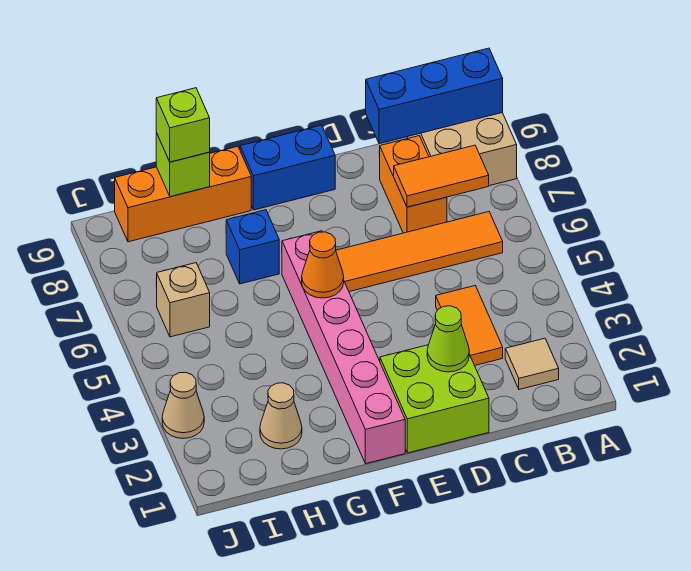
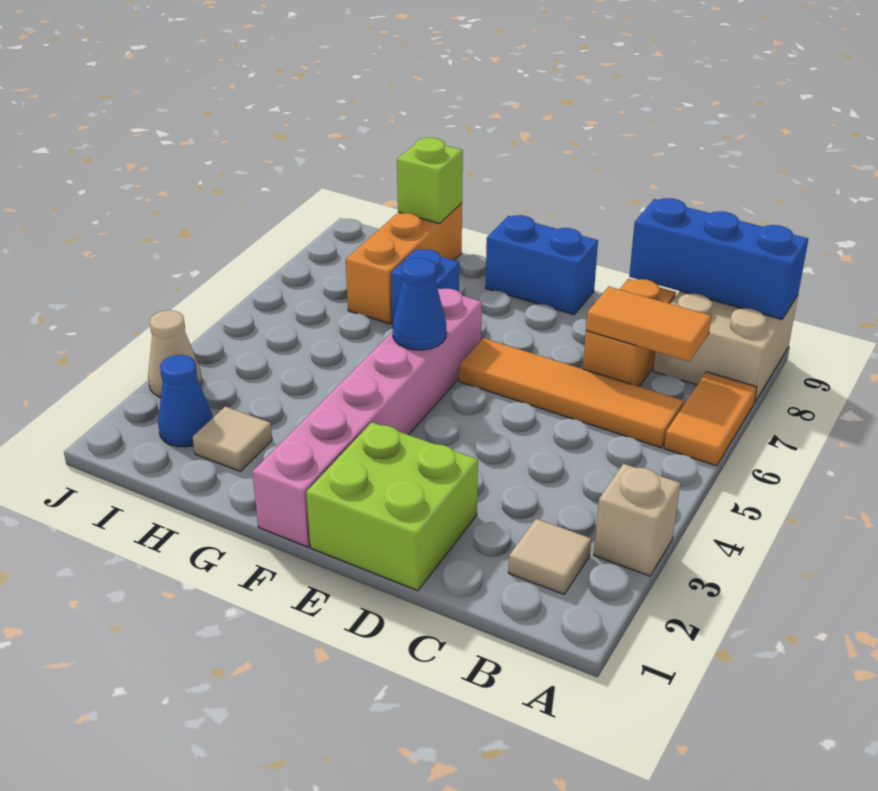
orange tile C3:C4 level 1 -> orange tile A6:A7 level 1
lime cone D2 level 2 -> none
orange cone F5 level 2 -> blue cone F5 level 2
orange brick G9:I9 level 1 -> orange brick H7:H9 level 1
tan cone H2 level 1 -> tan tile H2 level 1
lime brick H9 level 3 -> none
none -> blue cone I2 level 1
tan brick I6 level 1 -> tan brick A3 level 1

